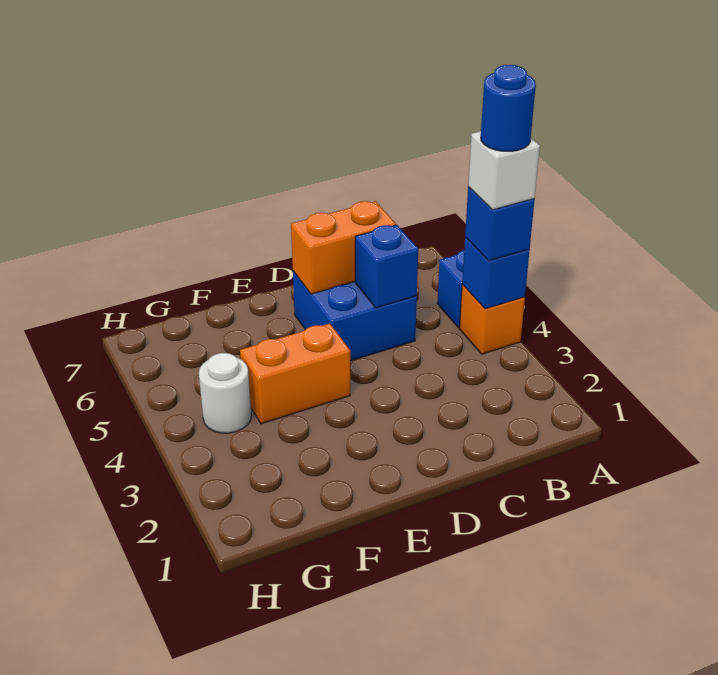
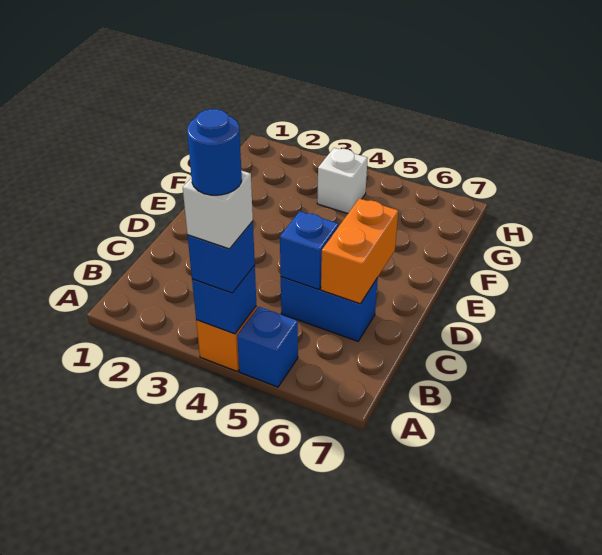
blue brick C5:D6 level 1 -> blue brick C5:C6 level 1
orange brick E4:F4 level 1 -> none
white round brick G4 level 1 -> white brick G4 level 1

